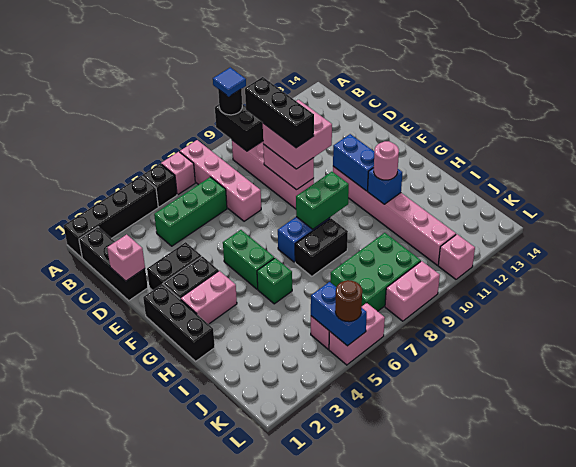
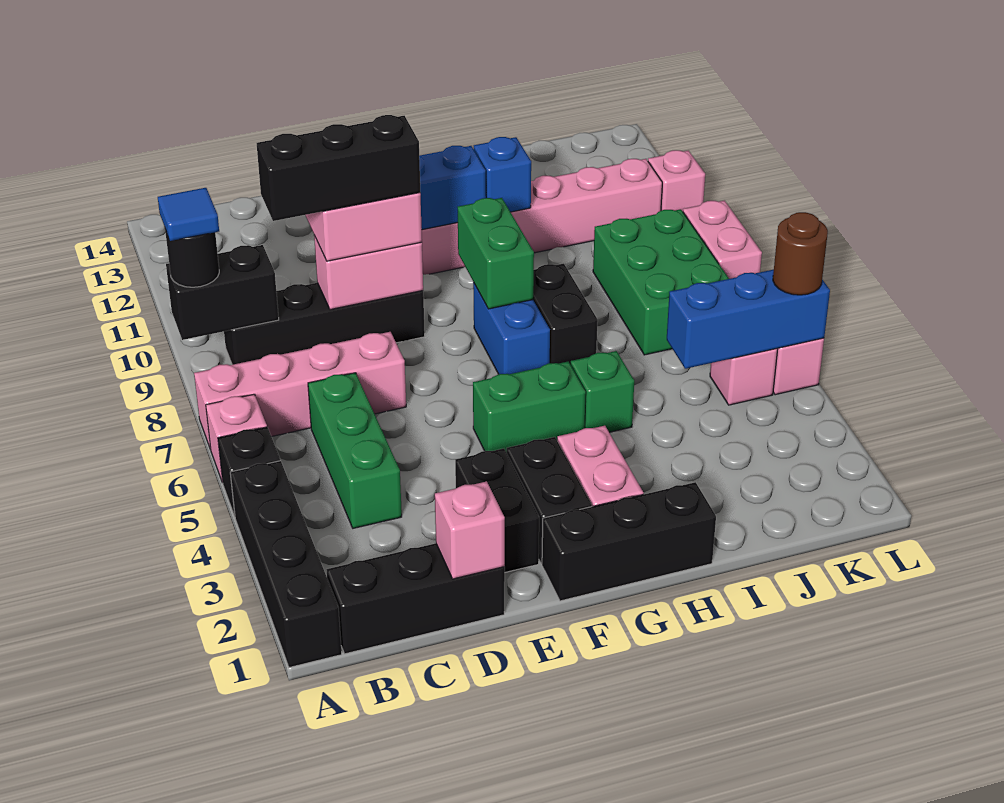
pink brick B9:E9 level 1 -> black brick B9:E9 level 1
pink round brick H11 level 3 -> none
blue brick K5:L5 level 2 -> blue brick J5:L5 level 2

